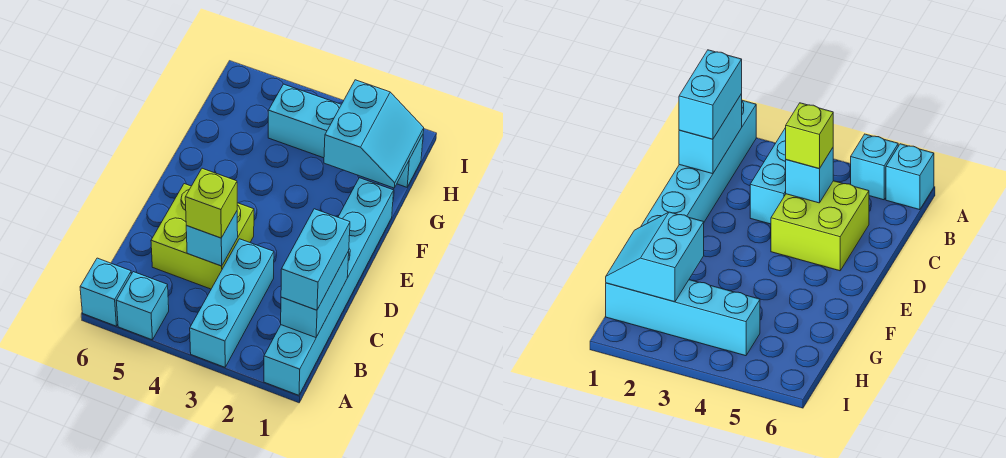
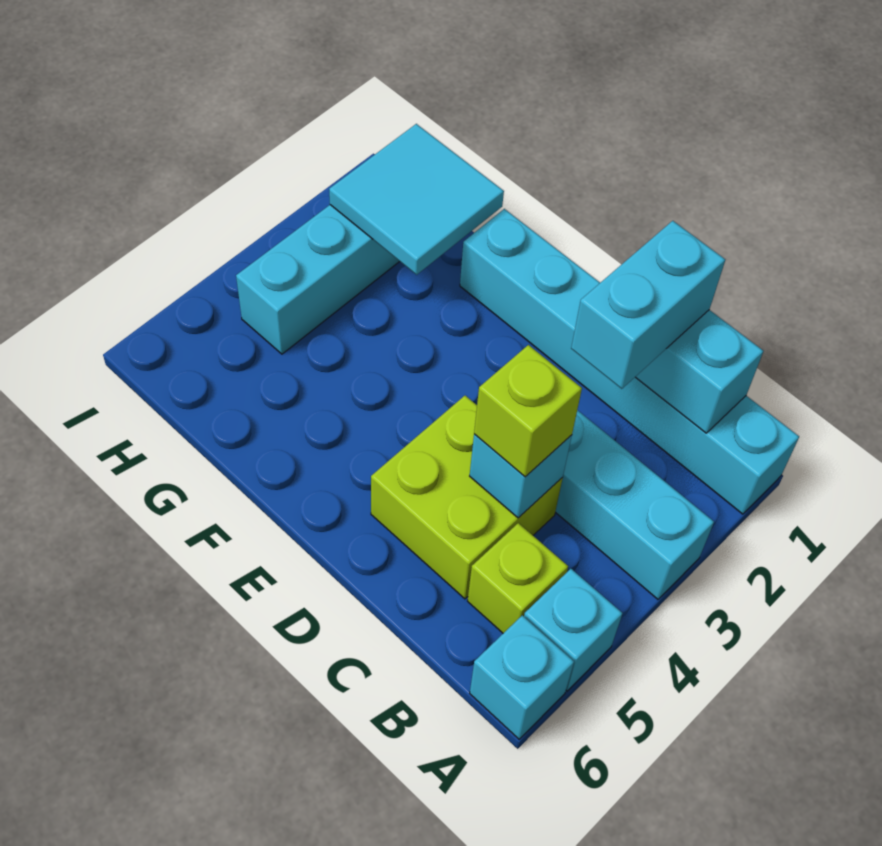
cyan brick B1:C1 level 3 -> cyan brick C1:C2 level 3
none -> lime brick B5 level 1
cyan slope G1:H2 level 2 top 2 -> cyan tile G1:H2 level 2

